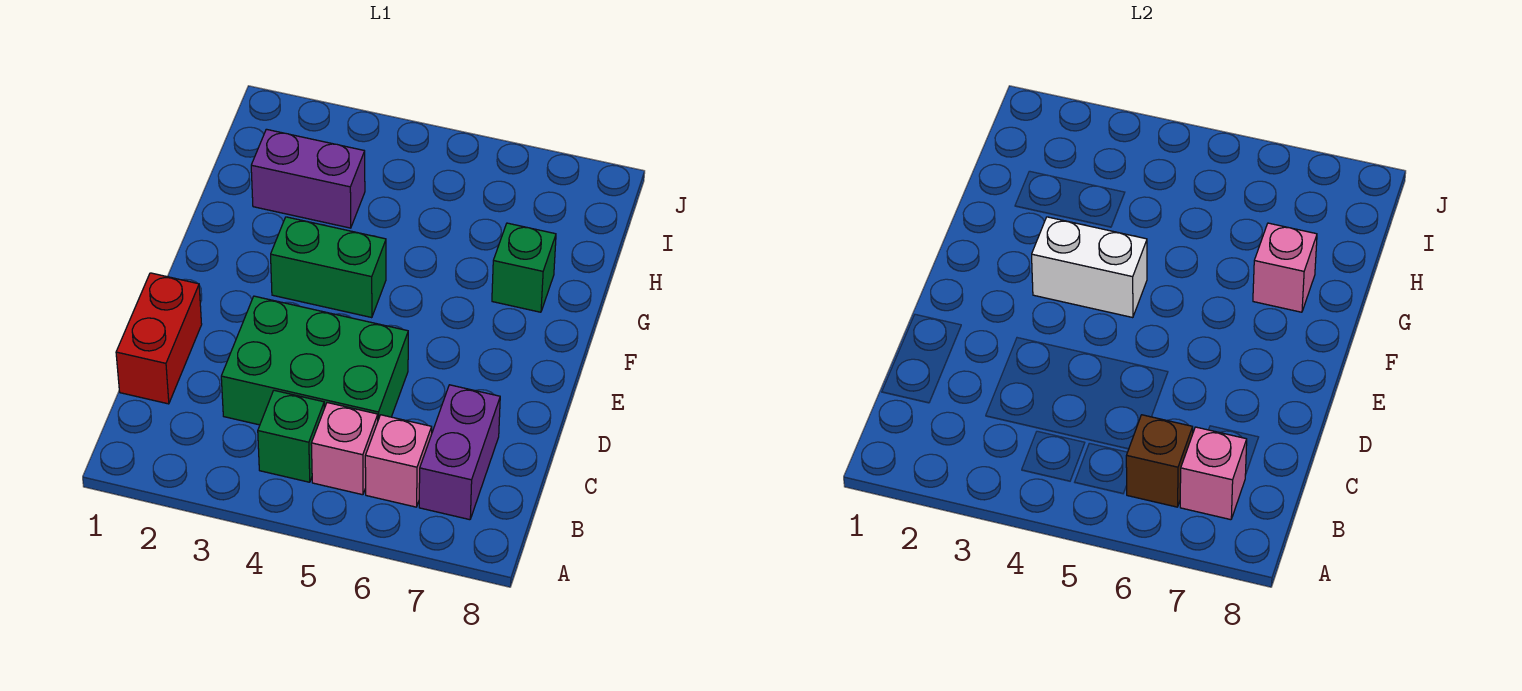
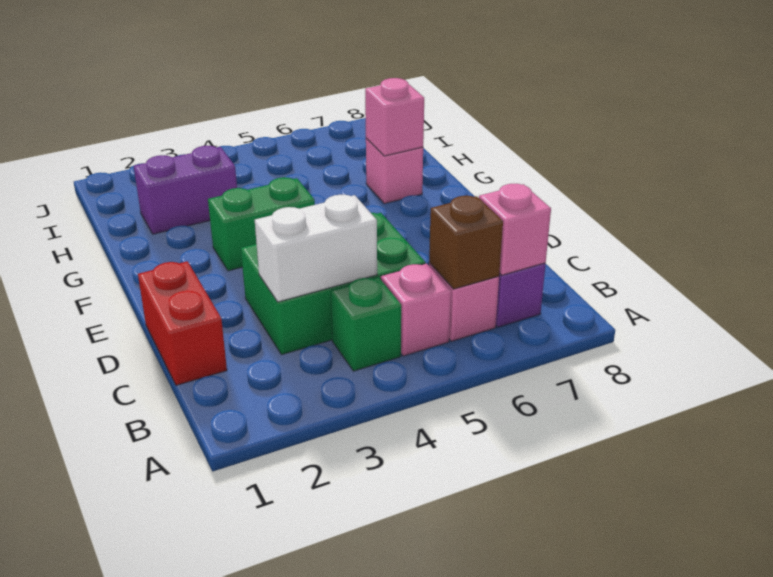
white brick F3:F4 level 2 -> white brick C3:C4 level 2
green brick G7 level 1 -> pink brick G7 level 1

